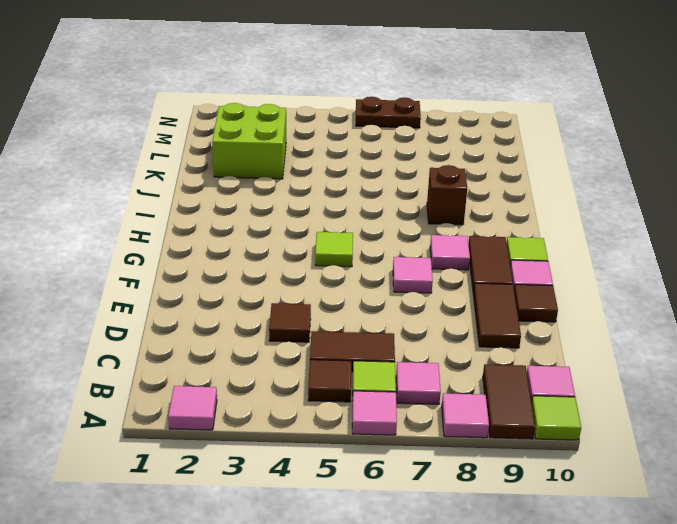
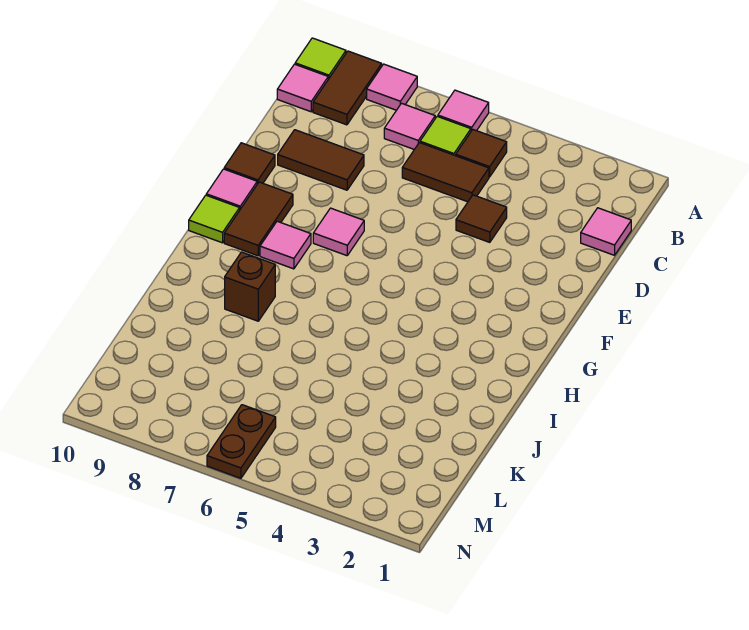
pink tile A2 level 1 -> pink tile C1 level 1
brown tile D9:E9 level 1 -> brown tile D8:D9 level 1
lime tile G5 level 1 -> none
lime brick K2:L3 level 1 -> none
brown plate N6:N7 level 1 -> brown plate M6:N6 level 1

